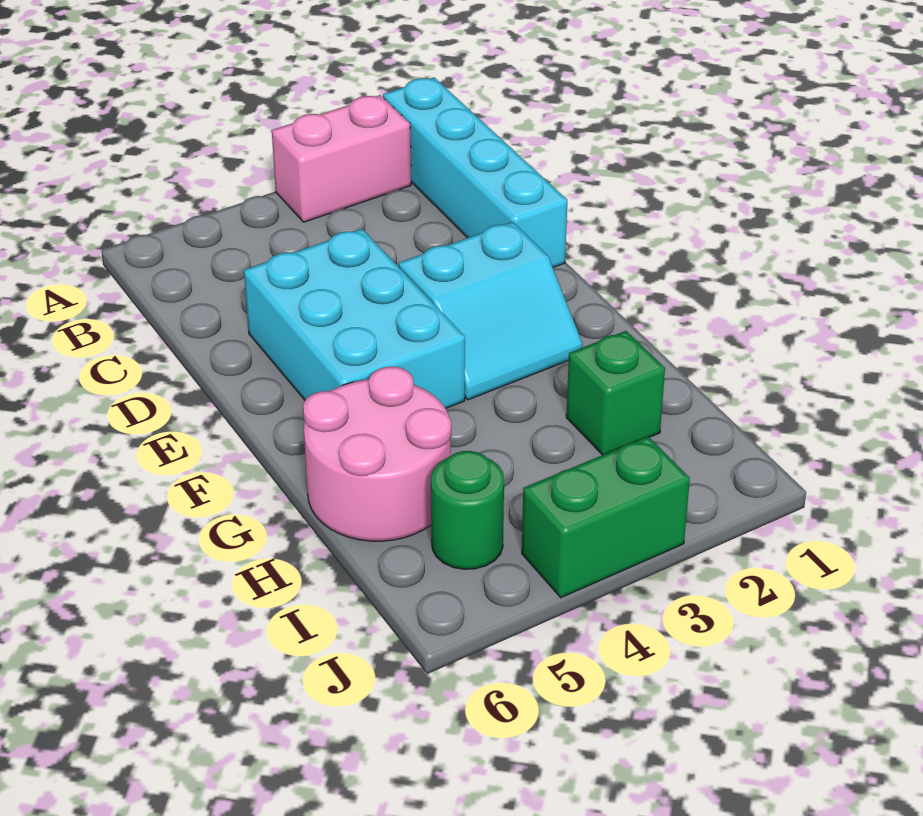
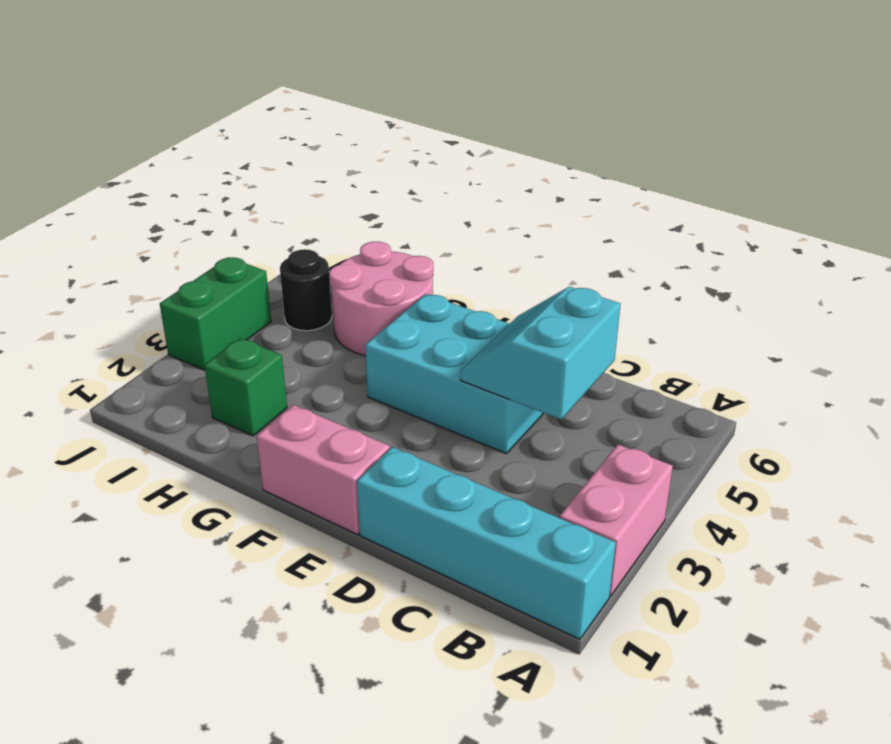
none -> pink brick E1:F1 level 1
cyan slope E2:F3 level 1 top E -> cyan slope C4:D5 level 2 top C
green round brick I5 level 1 -> black round brick I5 level 1

